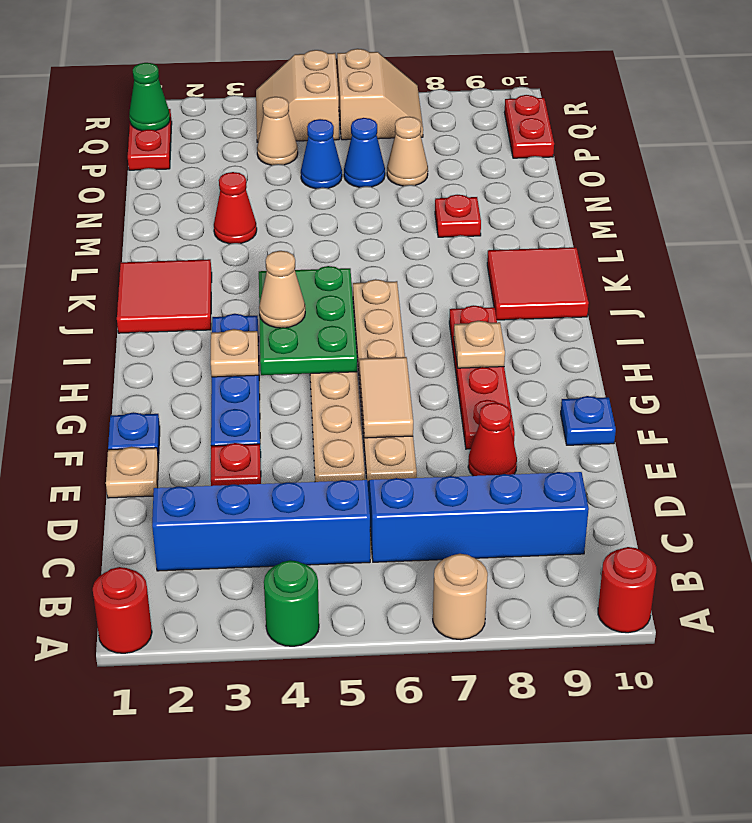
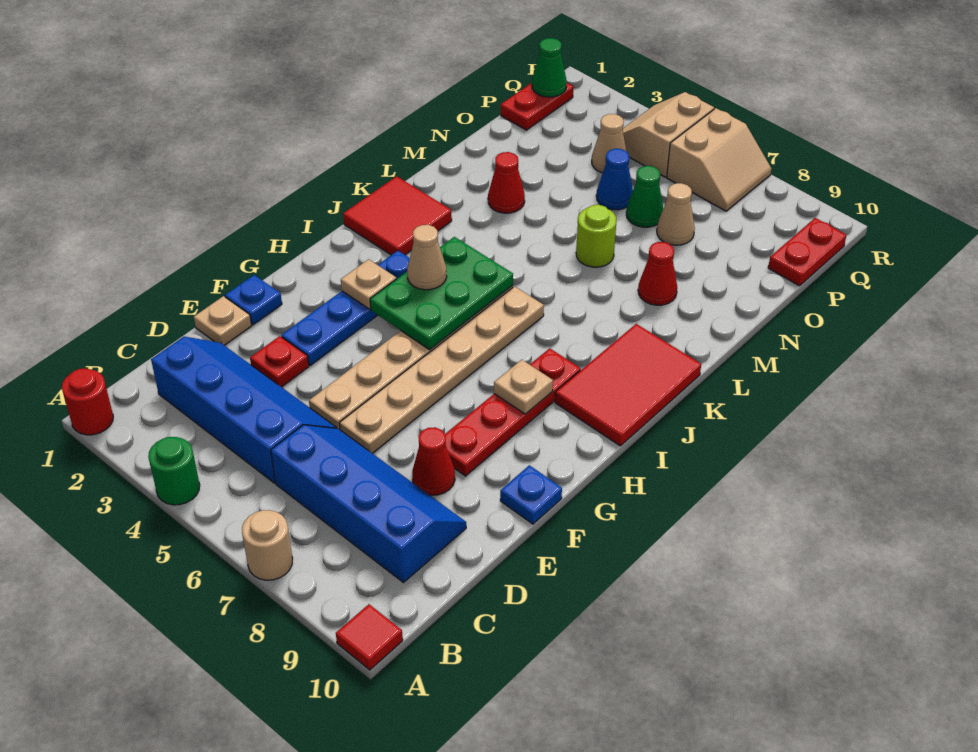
red round brick A10 level 1 -> red tile A10 level 1
tan tile F6:G6 level 2 -> none
red tile J9:K10 level 1 -> red tile I9:K10 level 1
none -> lime round brick M6 level 1
red plate M8 level 1 -> red cone M8 level 1
blue cone O6 level 1 -> green cone O6 level 1

